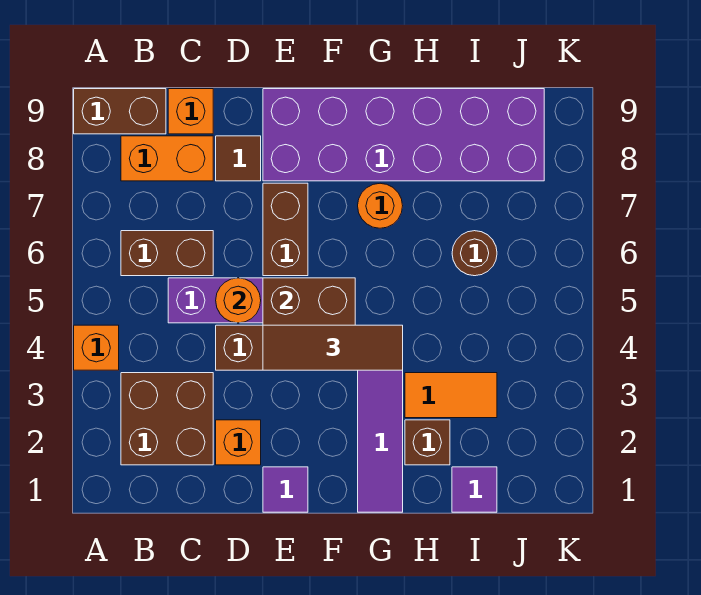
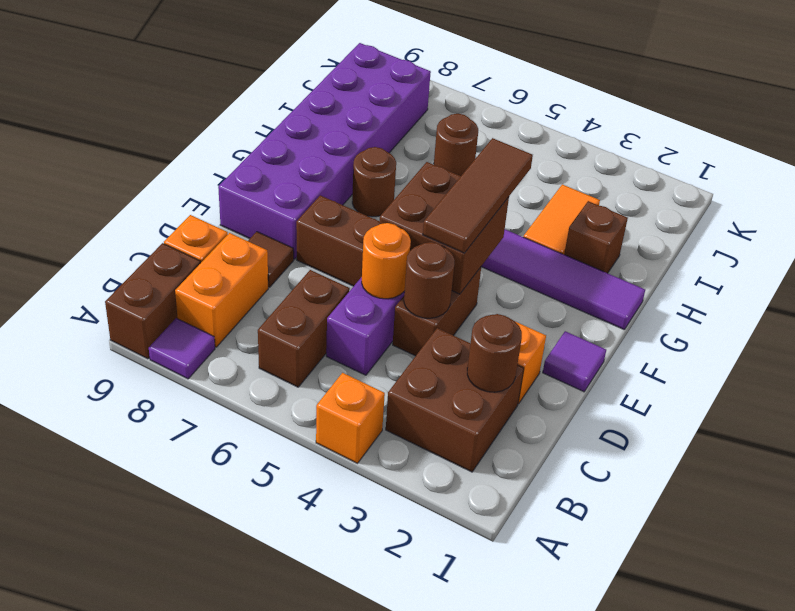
none -> brown round brick C2 level 2
none -> brown round brick D4 level 2
orange round brick G7 level 1 -> brown round brick G7 level 1
purple tile I1 level 1 -> purple tile A8 level 1

